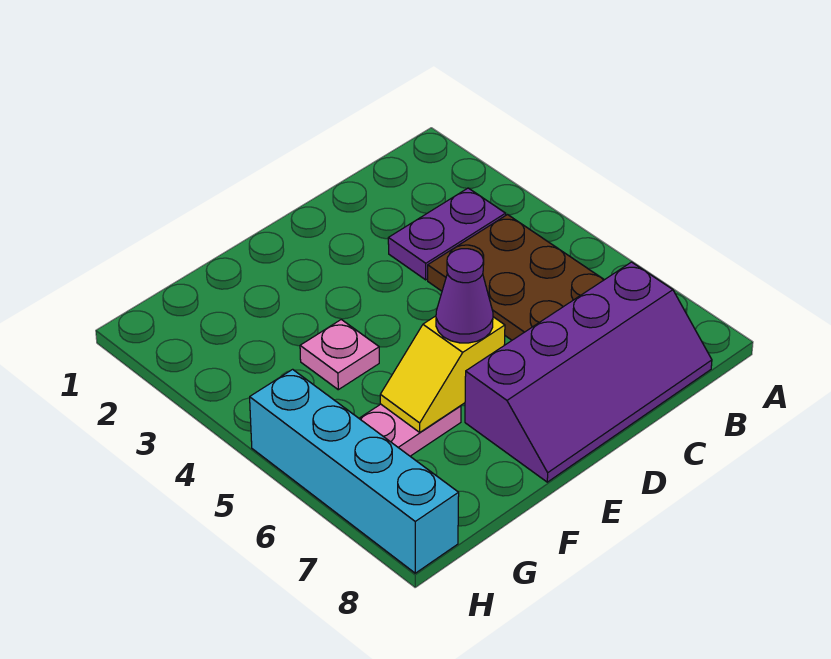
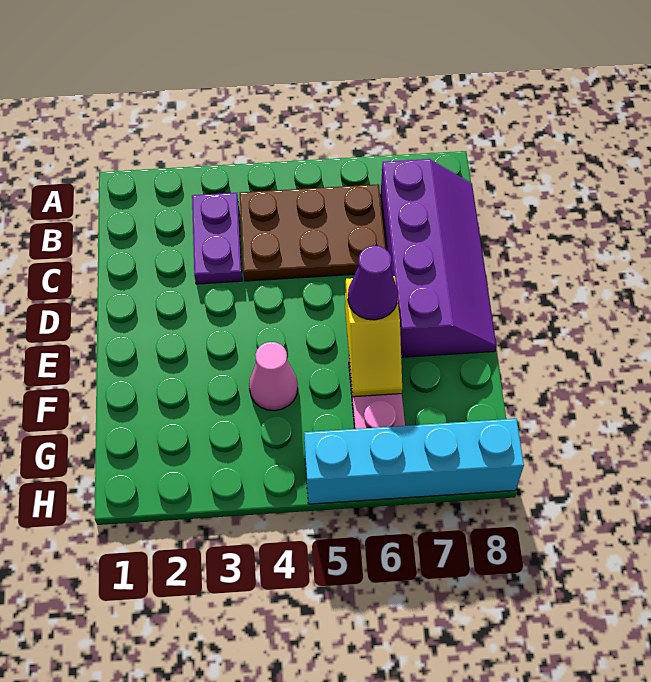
pink plate F4 level 1 -> pink cone F4 level 1

